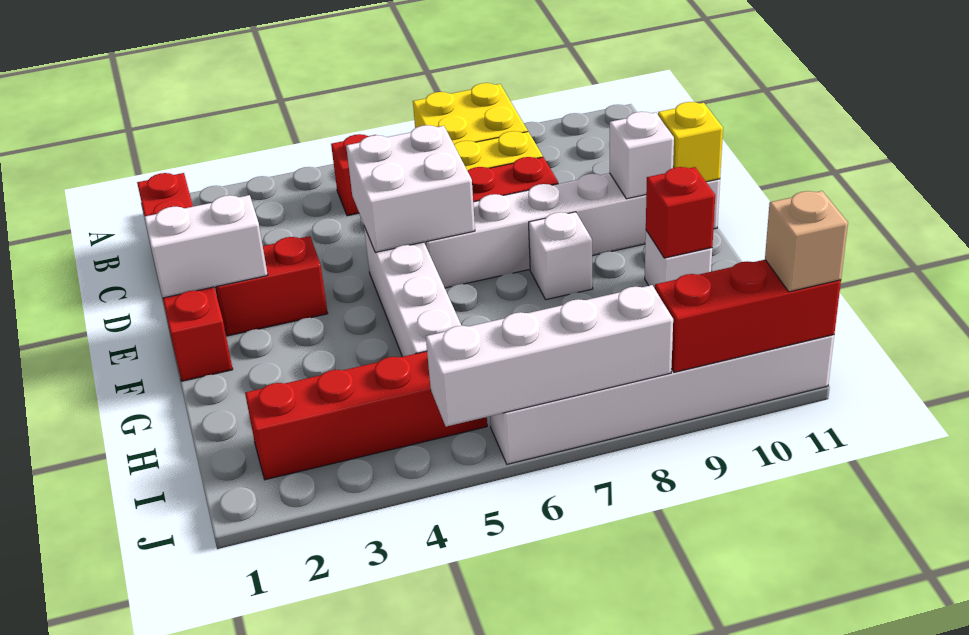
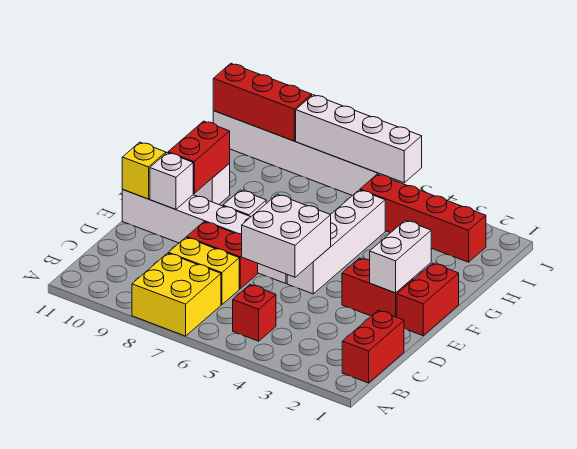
white brick E1:E2 level 2 -> white brick E2:F2 level 2
red brick G10 level 2 -> red brick F10:G10 level 2
tan brick J11 level 3 -> none

